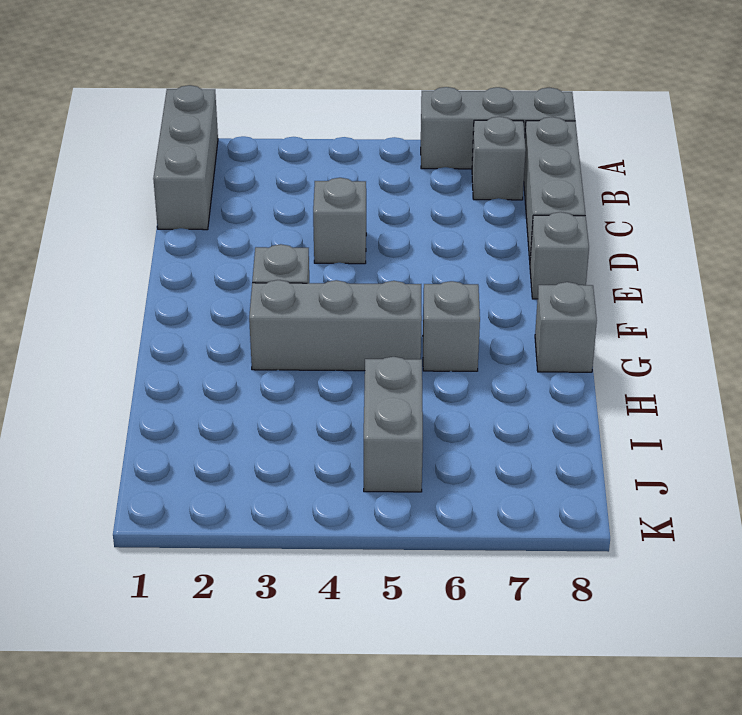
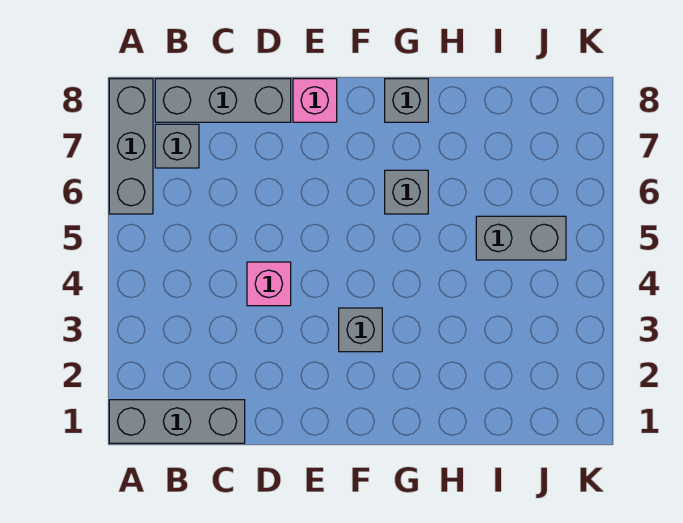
grey brick D4 level 1 -> pink brick D4 level 1
grey brick E8 level 1 -> pink brick E8 level 1
grey brick G3:G5 level 1 -> none

